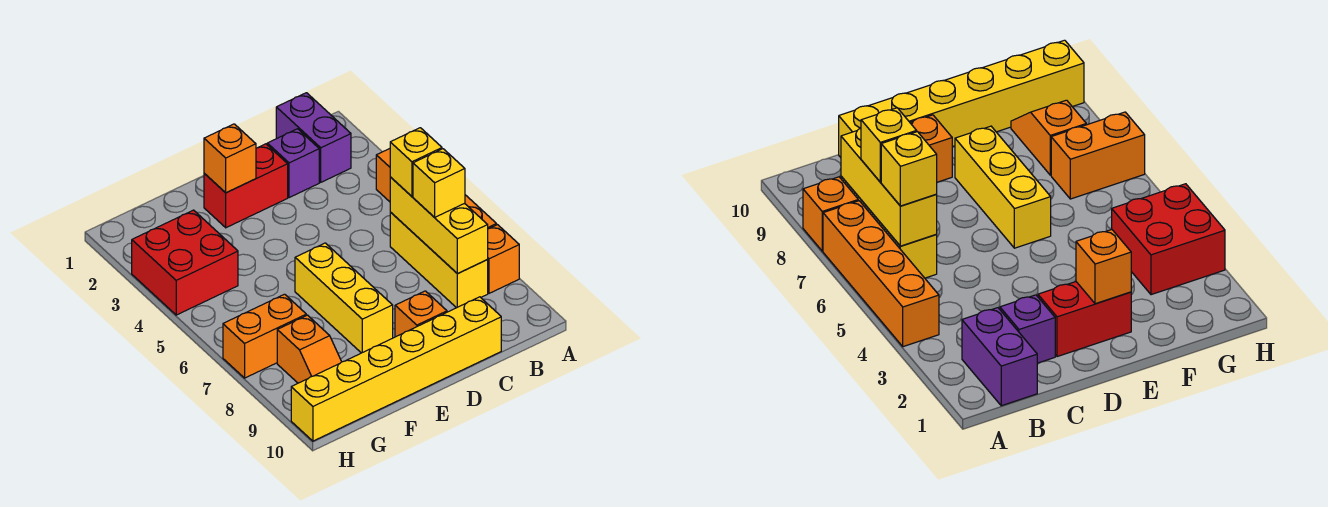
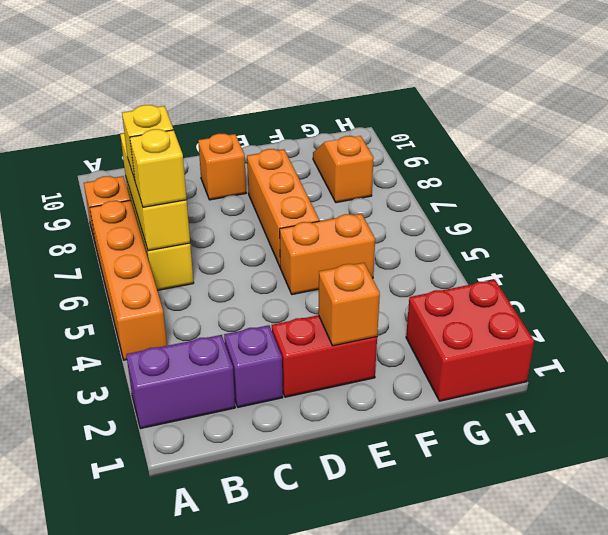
purple brick B1:B2 level 1 -> purple brick A2:B2 level 1
yellow brick C10:H10 level 1 -> none
yellow brick E6:E8 level 1 -> orange brick E6:E8 level 1
red brick G3:H4 level 1 -> red brick G1:H2 level 1
orange brick G7:H7 level 1 -> orange brick E5:F5 level 1

